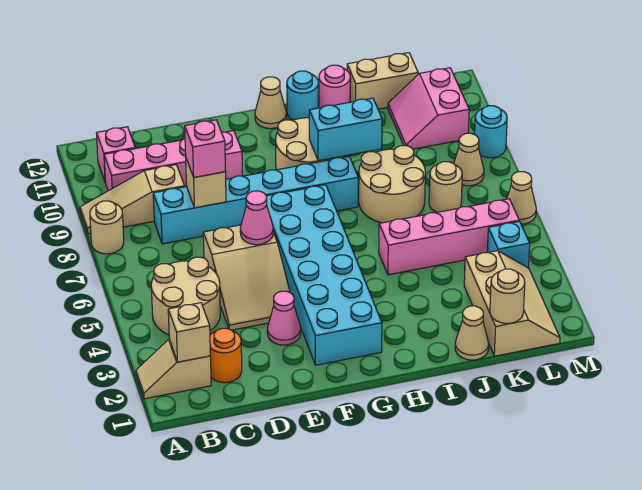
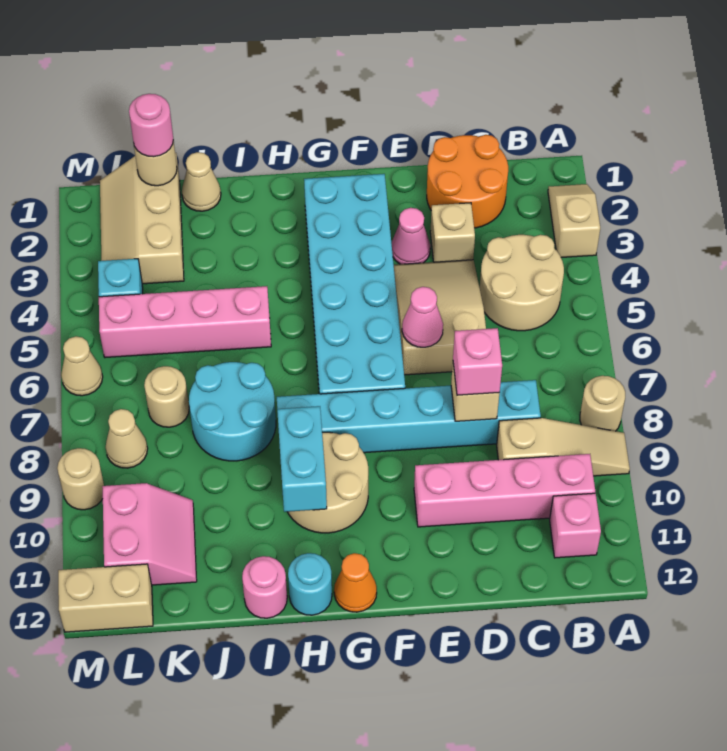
tan slope A2:B2 level 1 top B -> tan slope A2:A3 level 1 top 3
tan brick B2 level 2 -> tan brick D3 level 1
orange round brick C2 level 1 -> orange round brick C1:D2 level 1
tan cone G12 level 1 -> orange cone G12 level 1
cyan brick H9:I9 level 2 -> cyan brick H9:H10 level 2
tan round brick I7:J8 level 1 -> cyan round brick I7:J8 level 1
tan brick J12:K12 level 1 -> tan brick L12:M12 level 1
none -> pink round brick K1 level 3
cyan round brick M9 level 1 -> tan round brick M9 level 1

